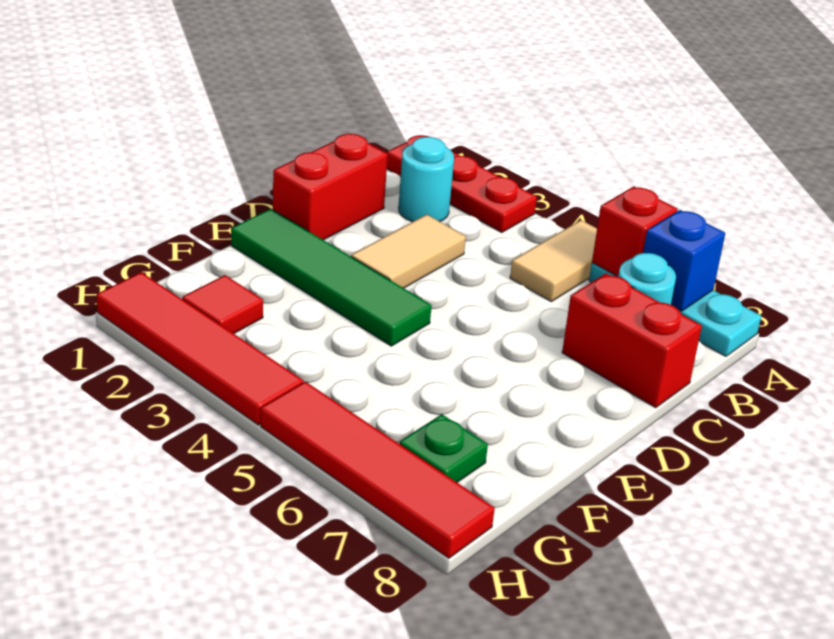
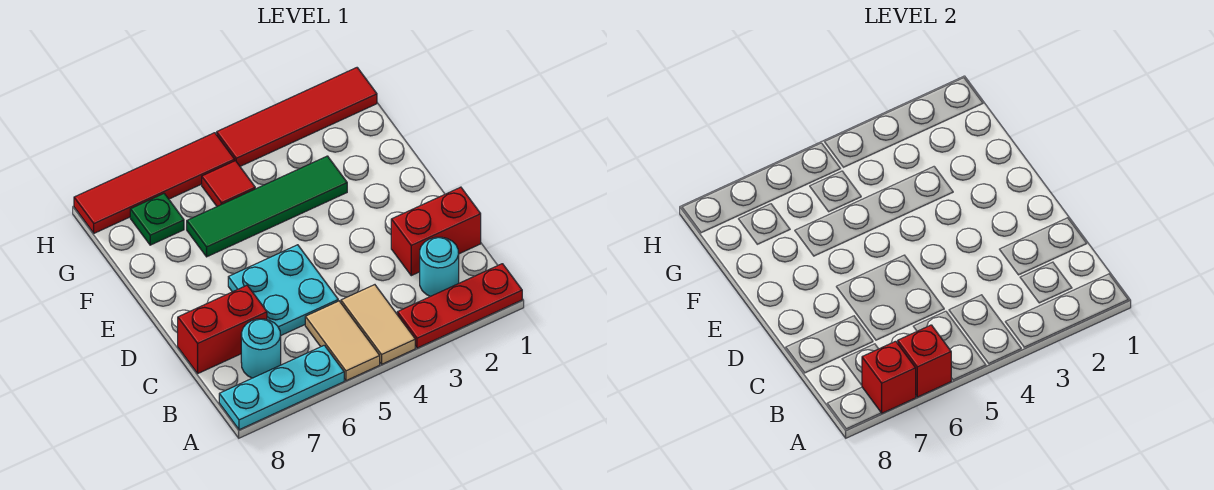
blue brick A7 level 2 -> red brick A7 level 2
red brick C1:D1 level 1 -> red brick C1:C2 level 1
tan tile C3:D3 level 1 -> tan tile A4:B4 level 1
none -> cyan plate C5:D6 level 1
green tile E1:E4 level 1 -> green tile F3:F6 level 1
red tile G2 level 1 -> red tile G5 level 1

